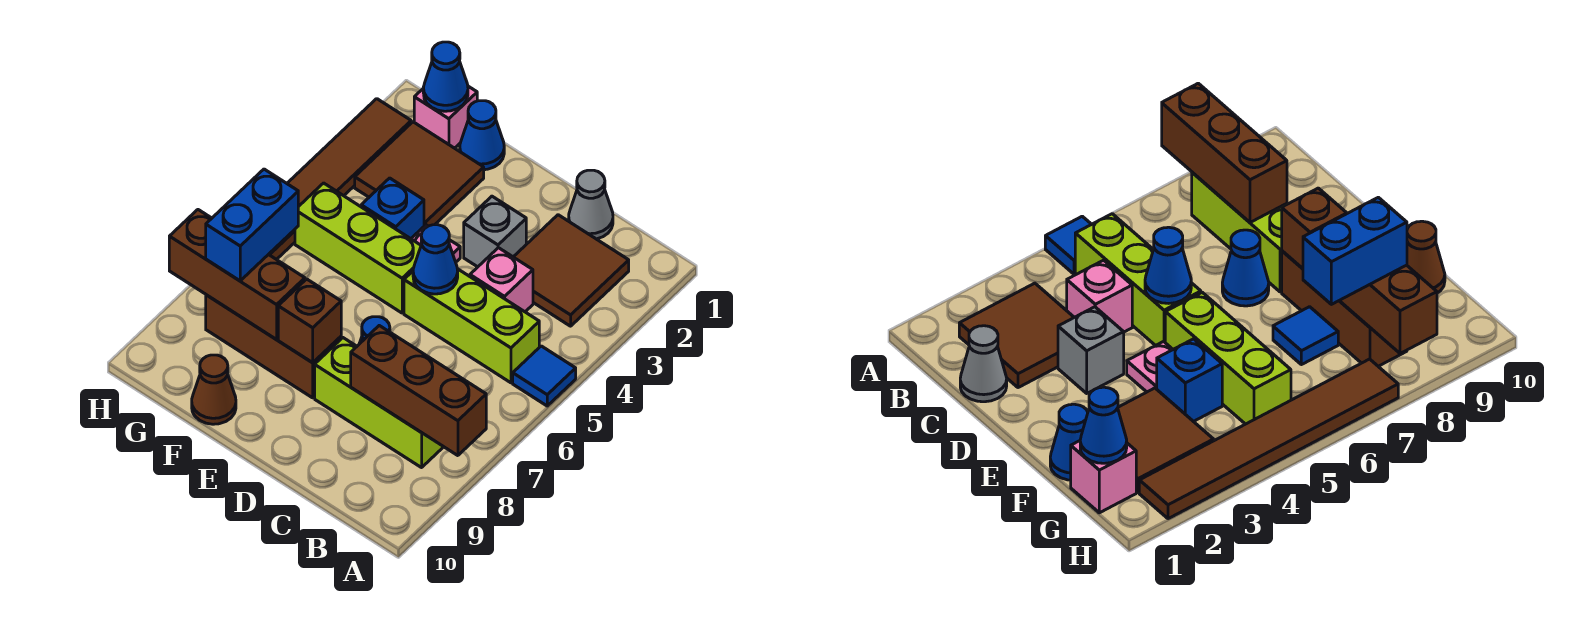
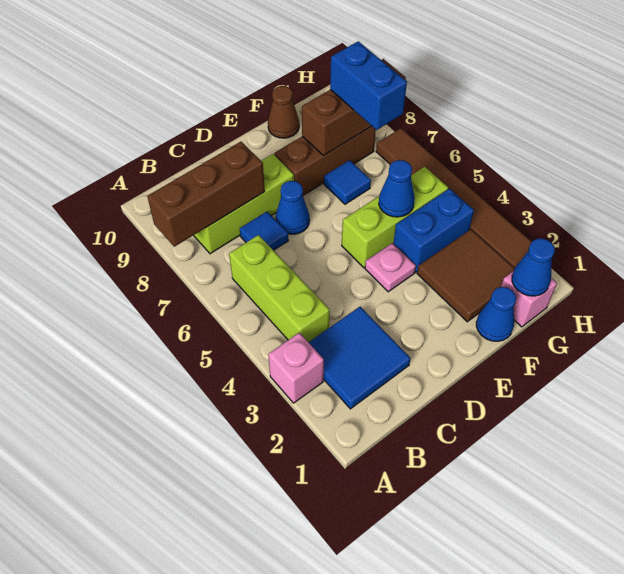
blue tile A5 level 1 -> blue tile C7 level 1
brown tile B2:C3 level 1 -> blue tile B2:C3 level 1
lime brick B5:D5 level 1 -> lime brick B4:B6 level 1
grey cone C1 level 1 -> none
pink brick C4 level 1 -> pink brick A3 level 1
grey brick D3 level 1 -> none
blue cone D5 level 2 -> blue cone F5 level 2
brown brick E8 level 2 -> none
blue brick F4 level 1 -> blue brick F4:G4 level 1

